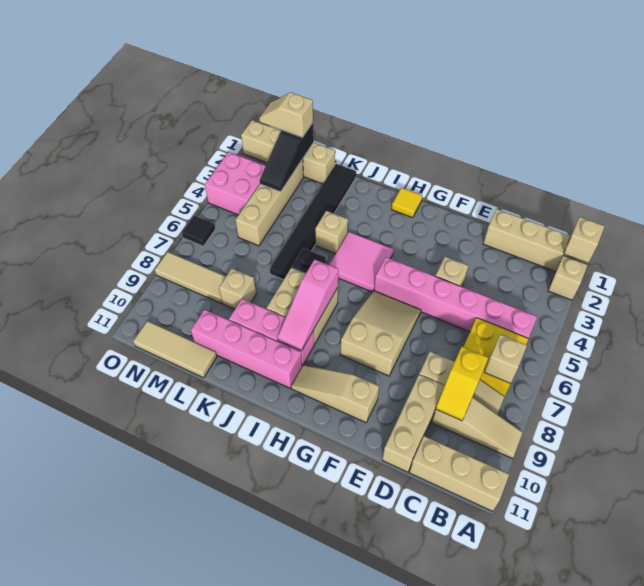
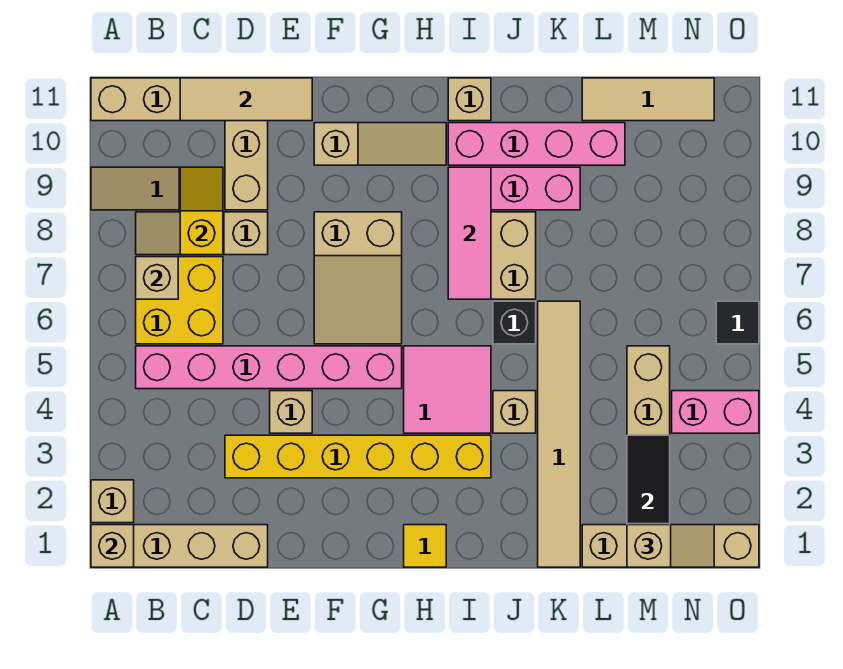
none -> yellow brick D3:I3 level 1
pink slope I7:I9 level 2 top 7 -> pink tile I7:I9 level 2
black tile K1:K6 level 1 -> tan tile K1:K6 level 1
tan brick L8 level 1 -> tan brick I11 level 1
tan tile M8:O8 level 1 -> tan tile C11:E11 level 2
pink brick N3:O4 level 1 -> pink brick N4:O4 level 1

